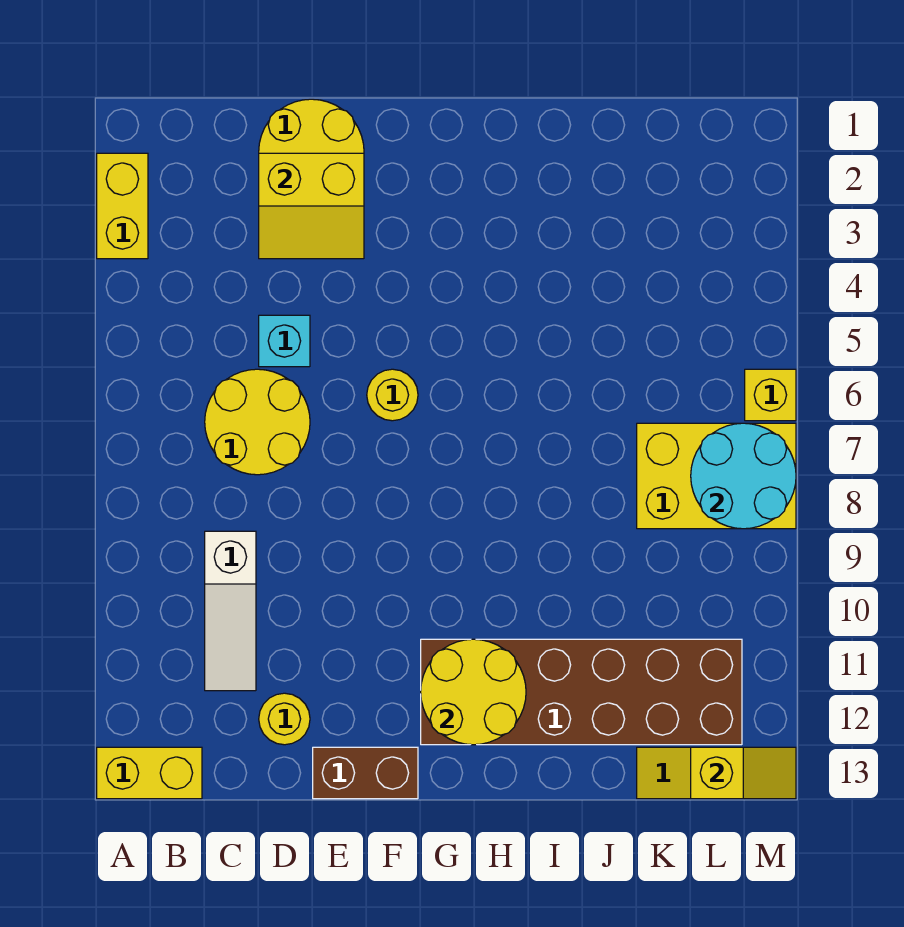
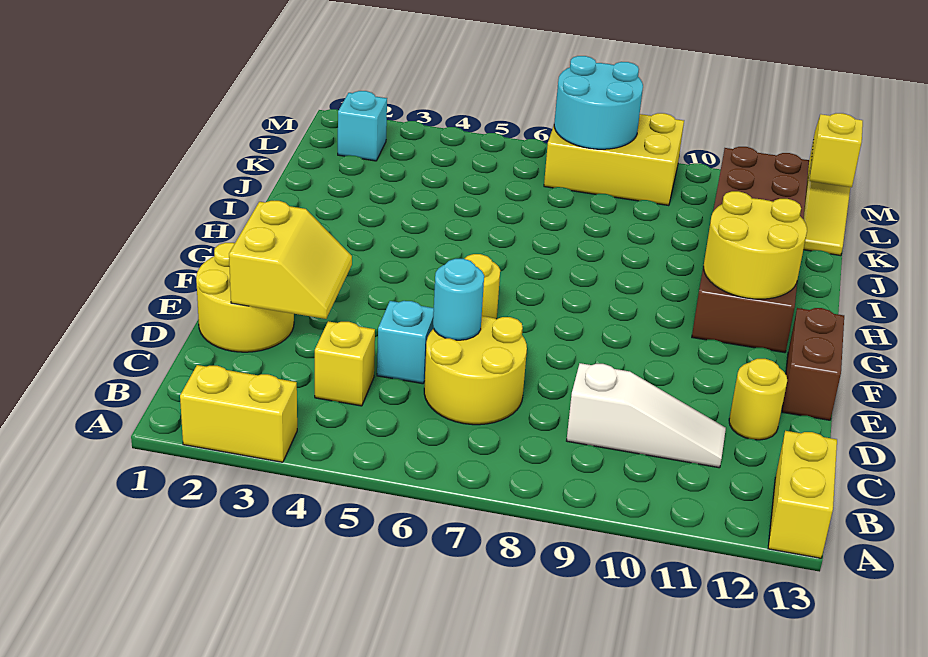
none -> cyan round brick D6 level 2
yellow brick K7:M8 level 1 -> yellow brick L7:M9 level 1
none -> cyan brick L2 level 1
yellow brick M6 level 1 -> yellow brick C4 level 1

